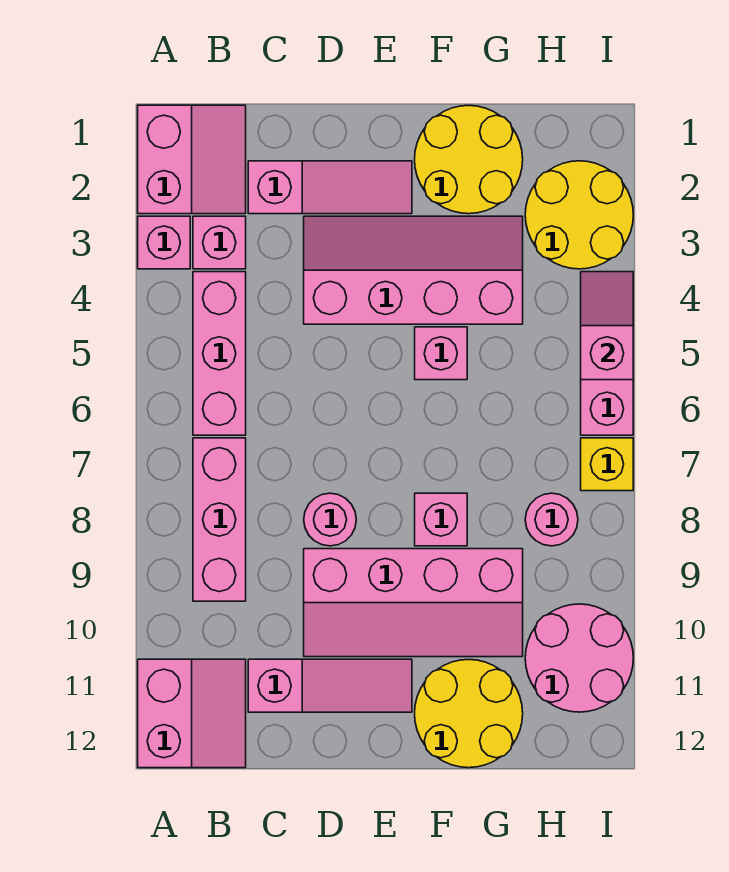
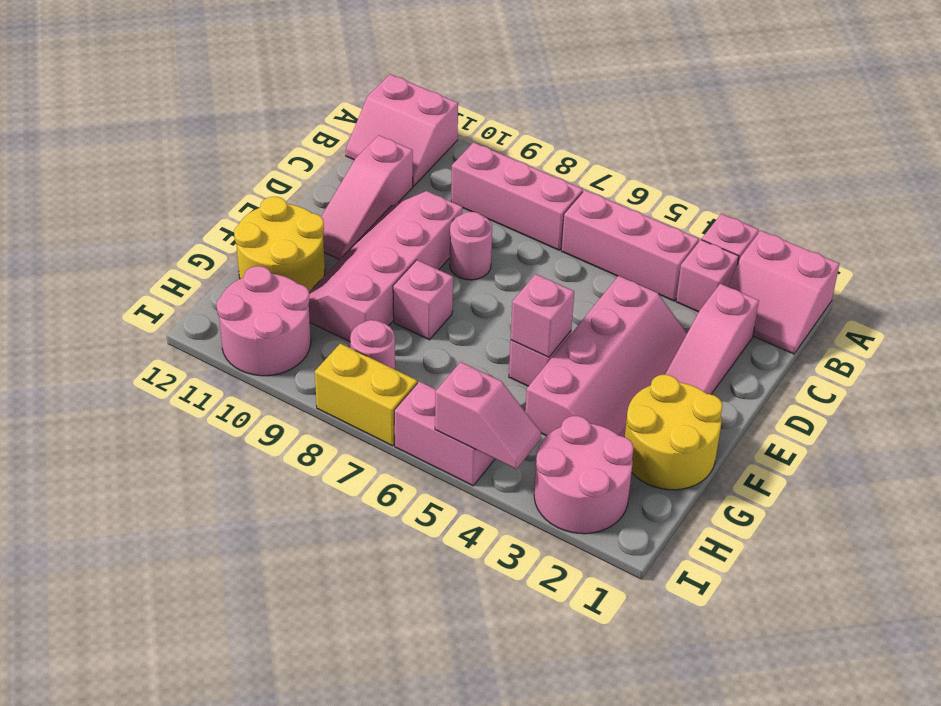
none -> pink brick F5 level 2
yellow round brick H2:I3 level 1 -> pink round brick H2:I3 level 1
yellow brick I7 level 1 -> yellow brick I7:I8 level 1

